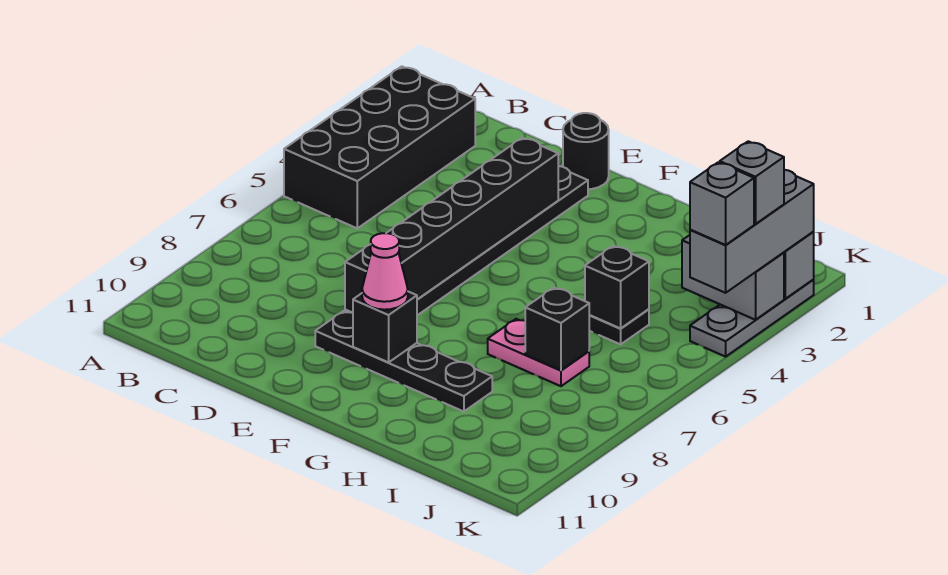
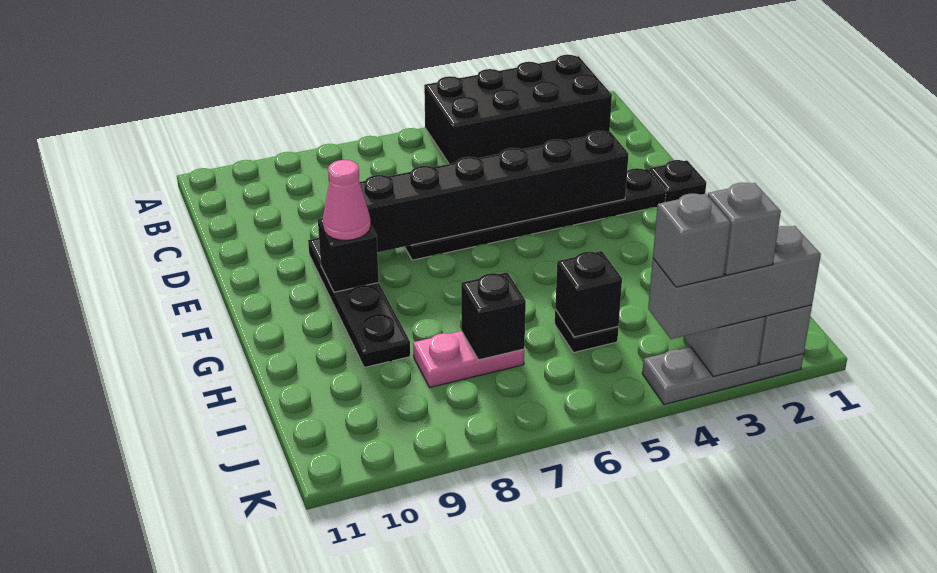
black round brick E1 level 1 -> black plate E1 level 1
pink plate H7:I7 level 1 -> pink plate I7:I8 level 1

